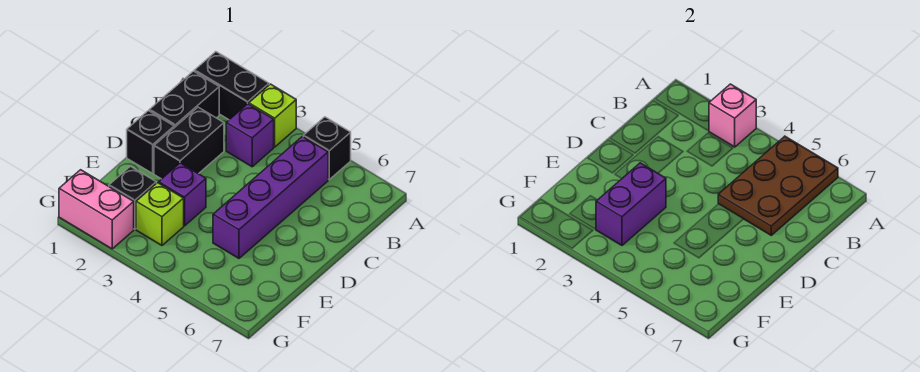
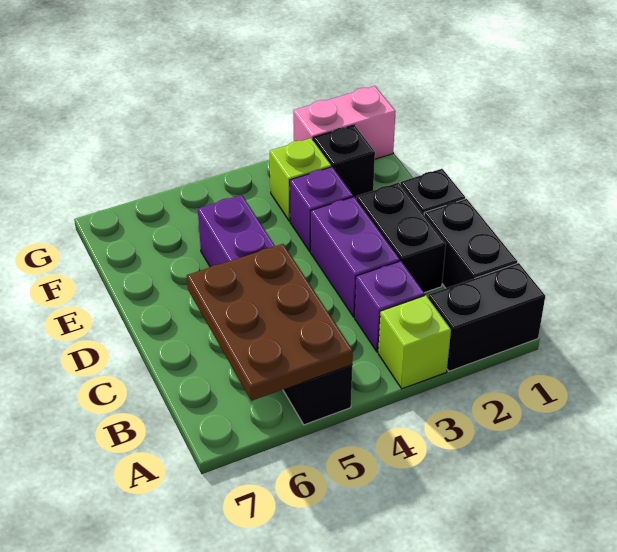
pink brick A3 level 2 -> none
purple brick E3:F3 level 2 -> purple brick C3:D3 level 1

